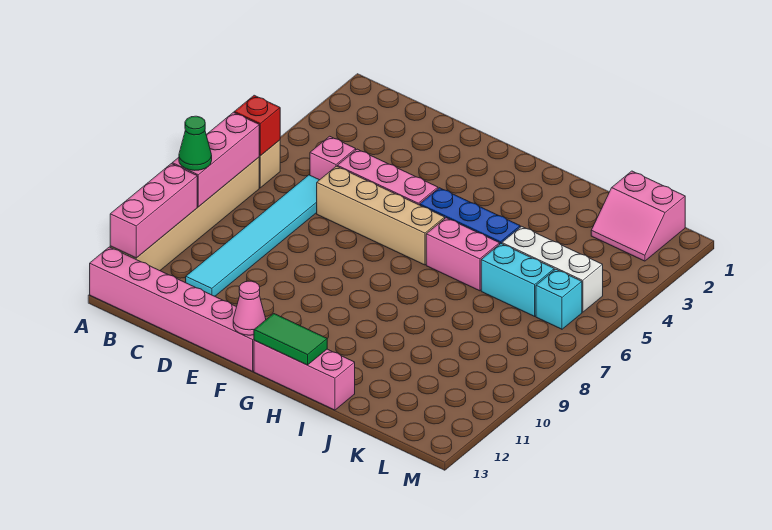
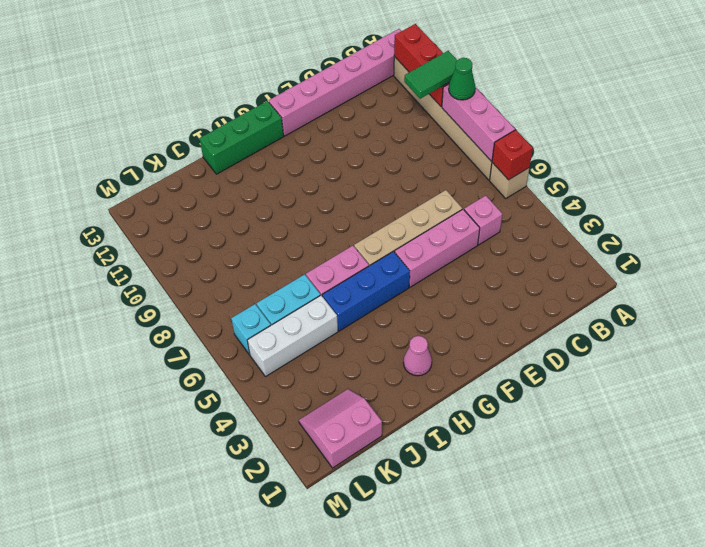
pink brick A10:A12 level 2 -> red brick A10:A12 level 2
cyan tile C6:C11 level 1 -> none
pink cone F13 level 2 -> pink cone H2 level 1
pink brick G13:I13 level 1 -> green brick G13:I13 level 1
green tile G13:H13 level 2 -> green tile A10:B10 level 3

